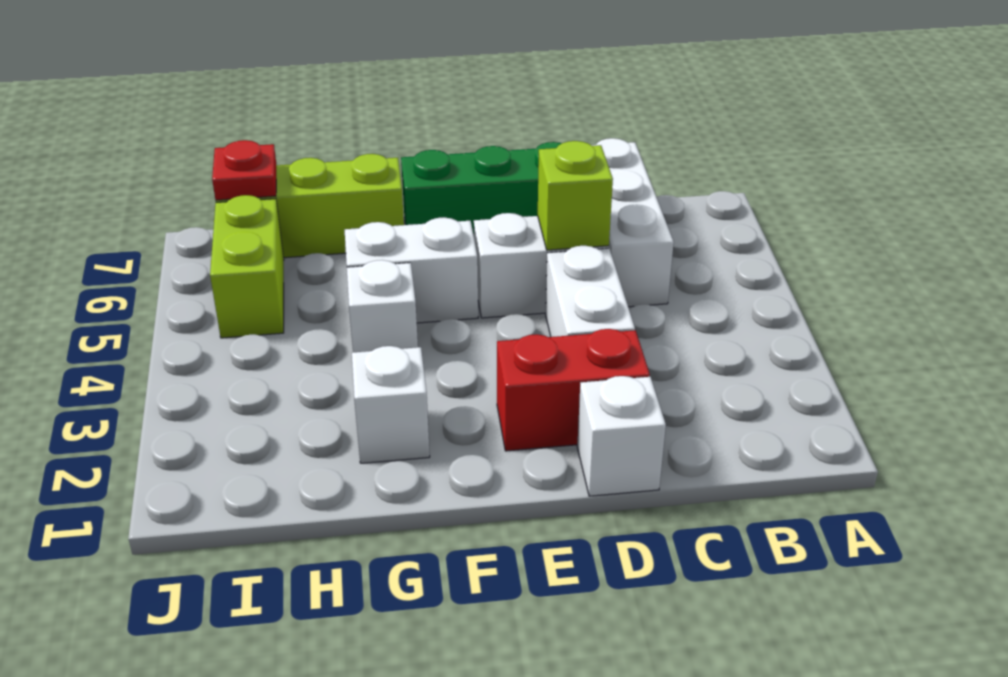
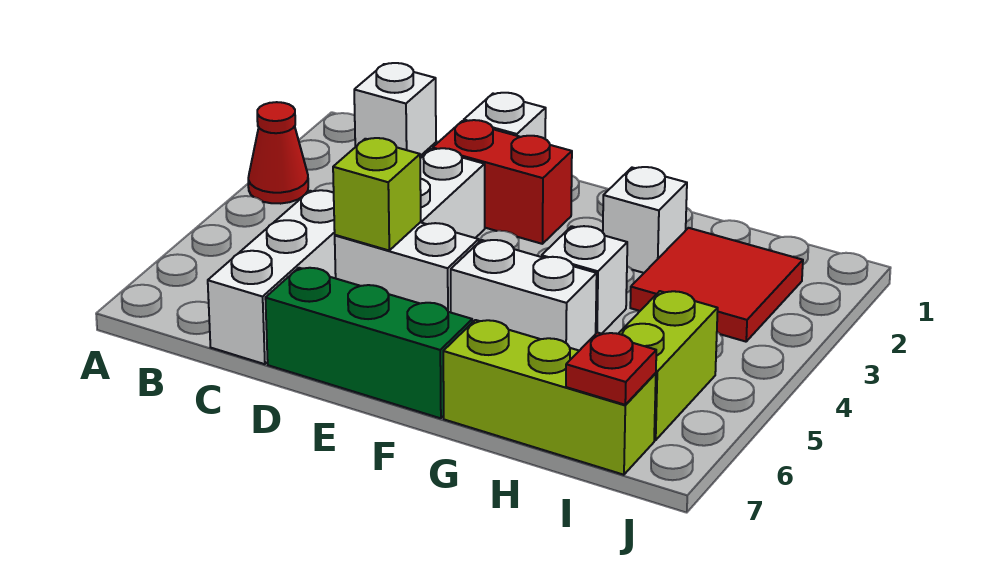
none -> red cone A3 level 1
none -> white brick B1 level 1
none -> red tile H2:I3 level 1

